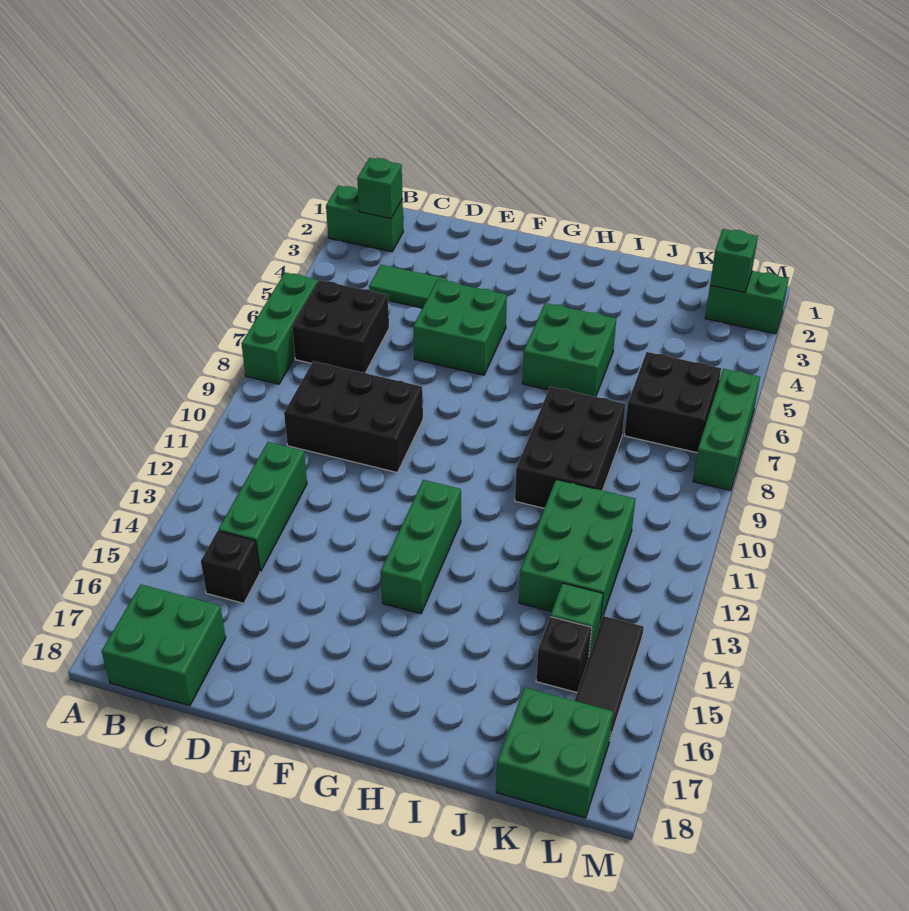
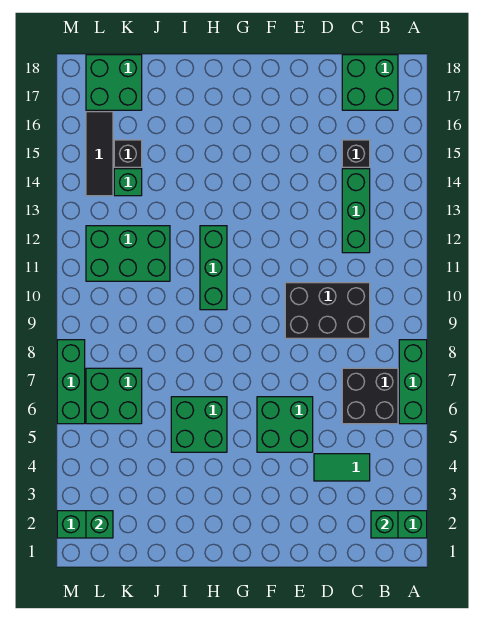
green brick G12:G14 level 1 -> green brick H10:H12 level 1
black brick I8:J10 level 1 -> none
green brick J11:K13 level 1 -> green brick J11:L12 level 1
black brick K6:L7 level 1 -> green brick K6:L7 level 1

